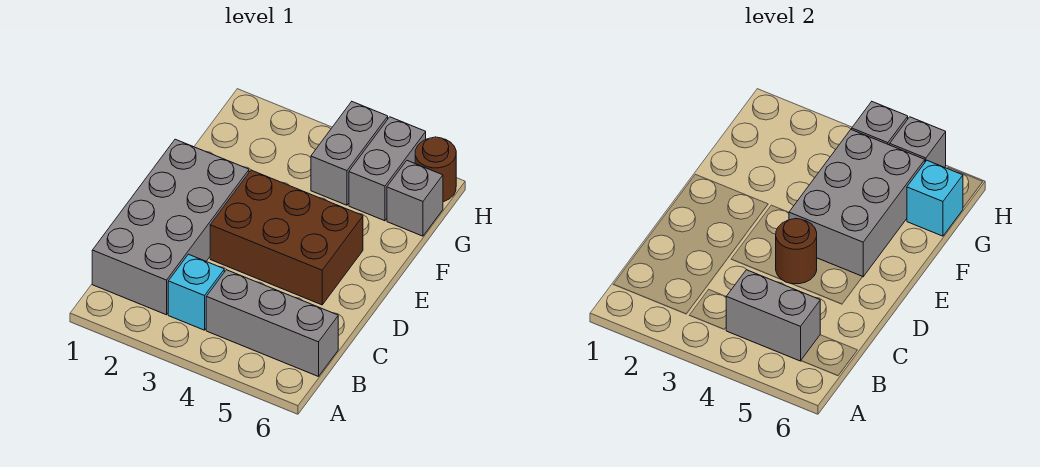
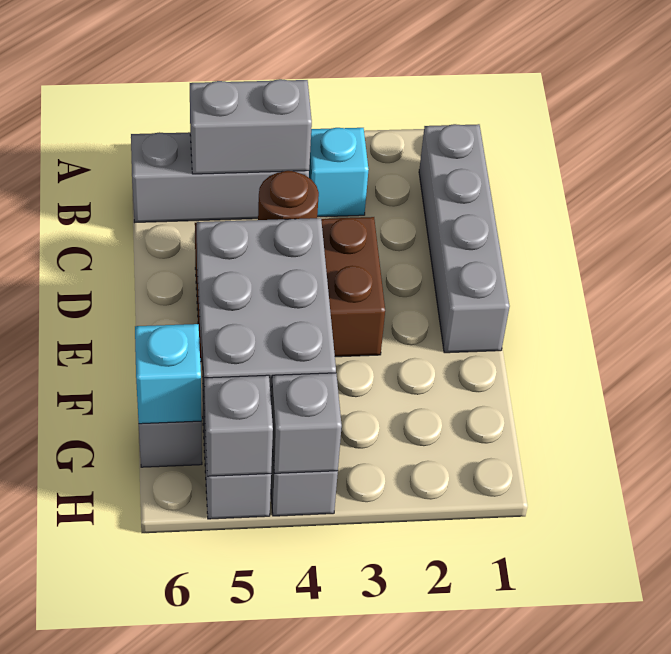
grey brick B1:E2 level 1 -> grey brick B1:E1 level 1
brown round brick H6 level 1 -> none

